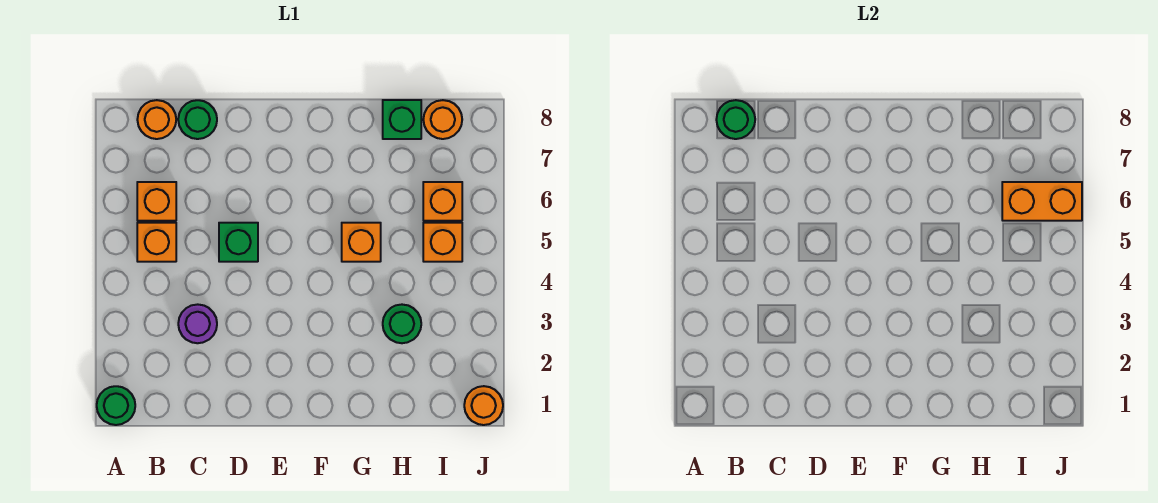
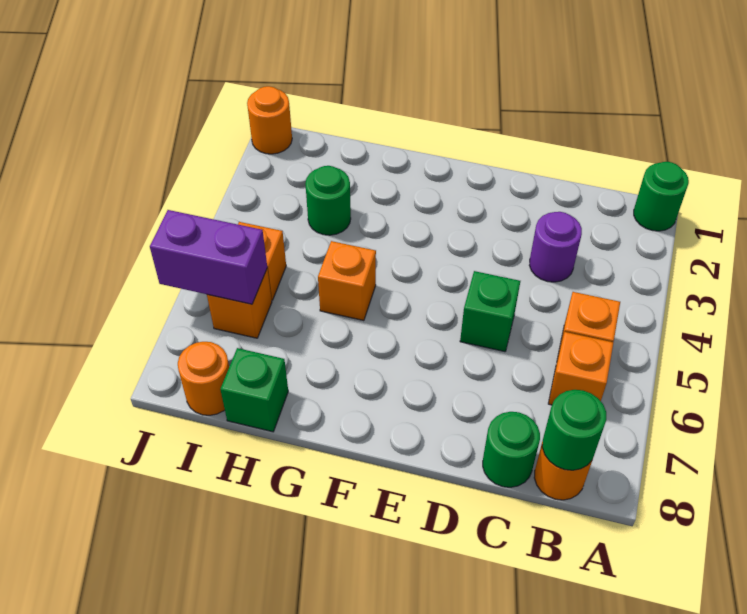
orange brick I6:J6 level 2 -> purple brick I6:J6 level 2

